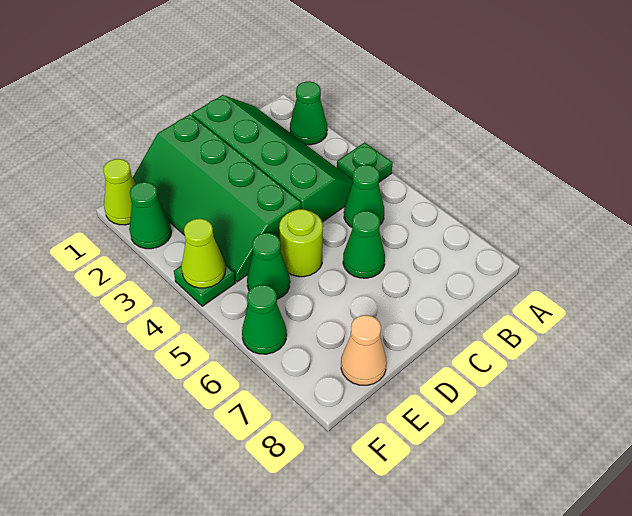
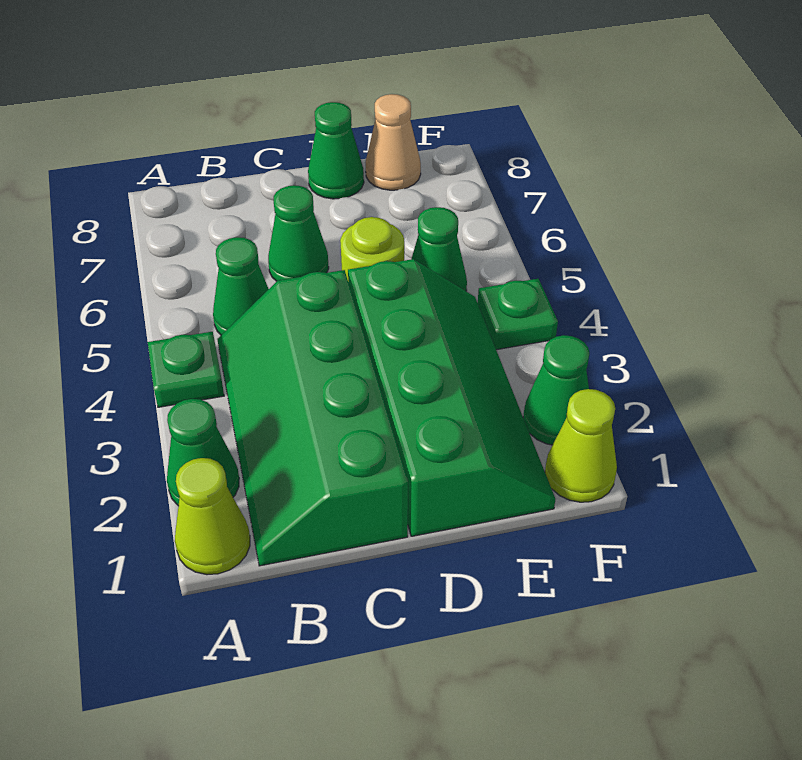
lime cone F4 level 2 -> lime cone A1 level 1
green cone F6 level 1 -> green cone D8 level 1

